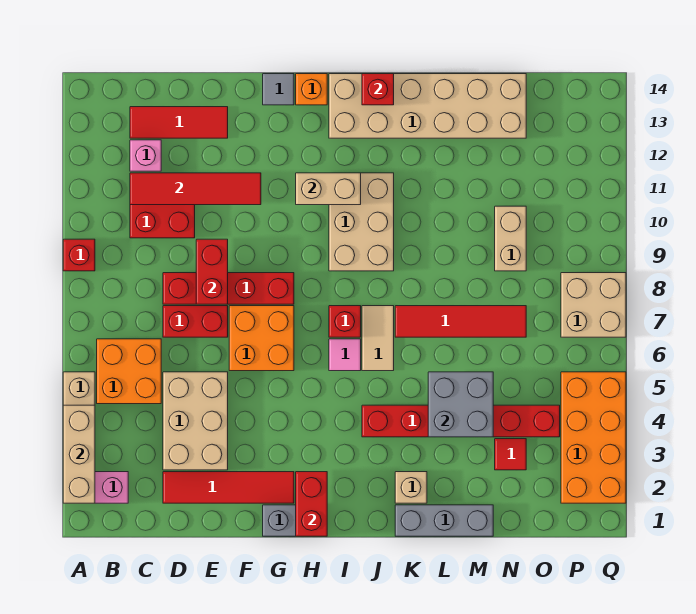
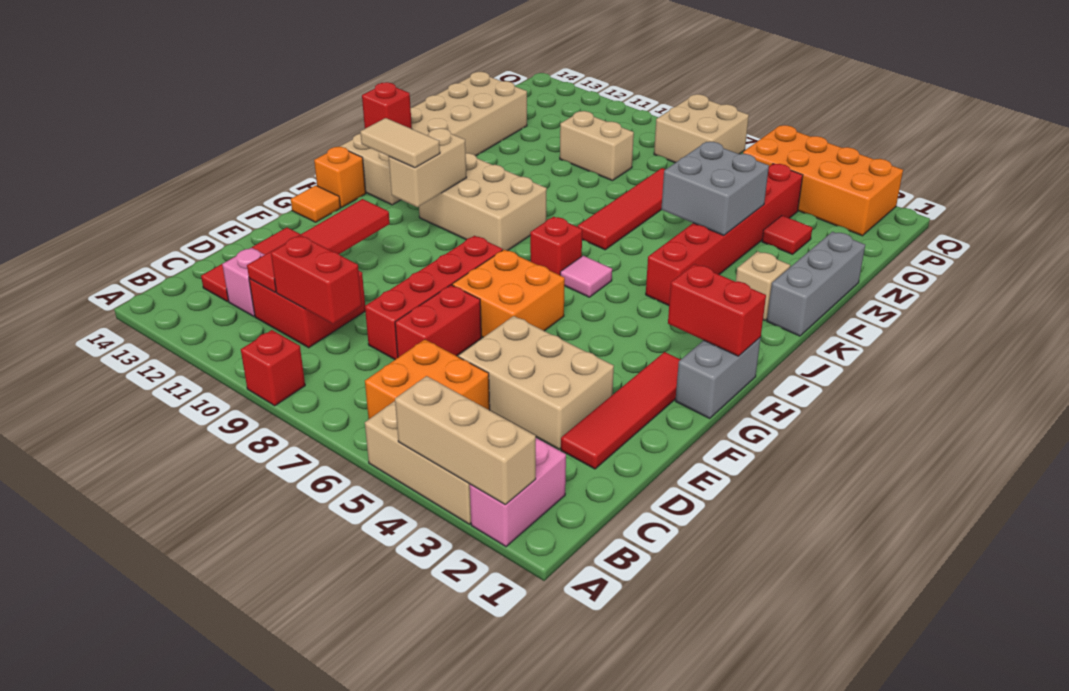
red brick E8:E9 level 2 -> red brick C9:C10 level 2
grey tile G14 level 1 -> orange tile G14 level 1
tan tile J6:J7 level 1 -> tan tile H11:H12 level 3

